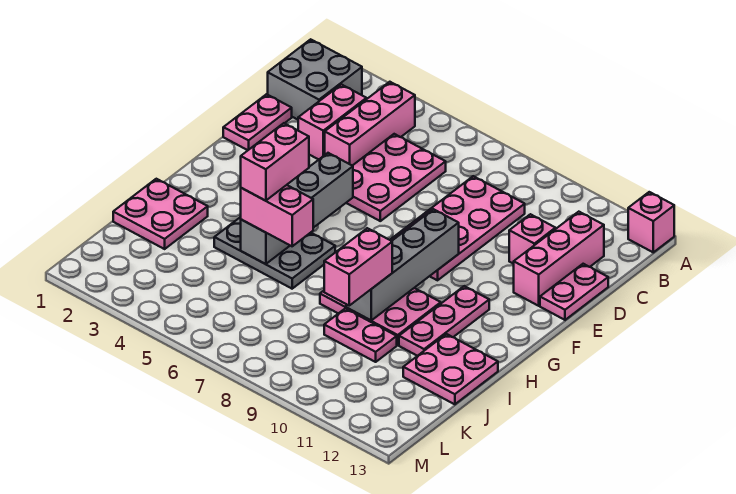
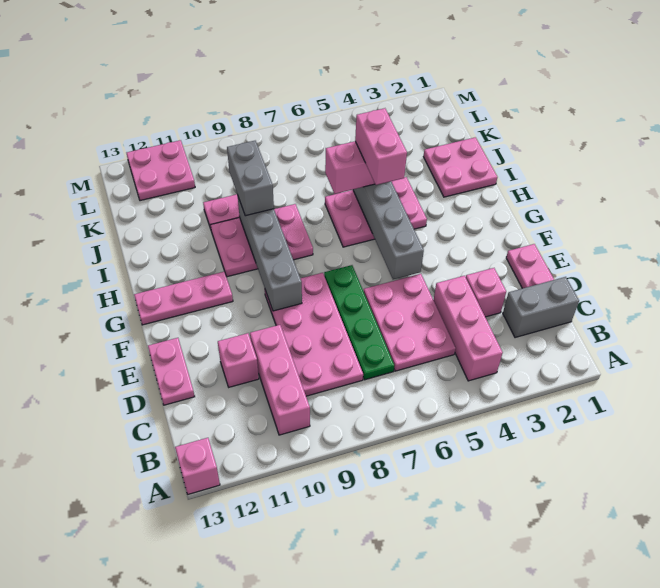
grey brick B1:C2 level 1 -> grey brick C1:C2 level 1
pink brick C3:D3 level 1 -> pink brick D3 level 1
none -> green plate C7:F7 level 1
pink brick C12:E12 level 1 -> pink brick B10:D10 level 1
pink plate G11:I11 level 1 -> pink plate G11:G13 level 1
grey plate H4:I6 level 1 -> pink plate H4:I6 level 1
pink brick I9:J9 level 3 -> grey brick I9:J9 level 3
pink plate I12:J13 level 1 -> pink plate L11:M12 level 1

